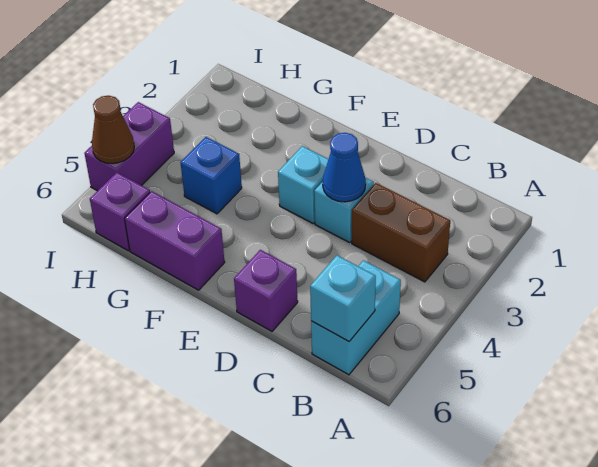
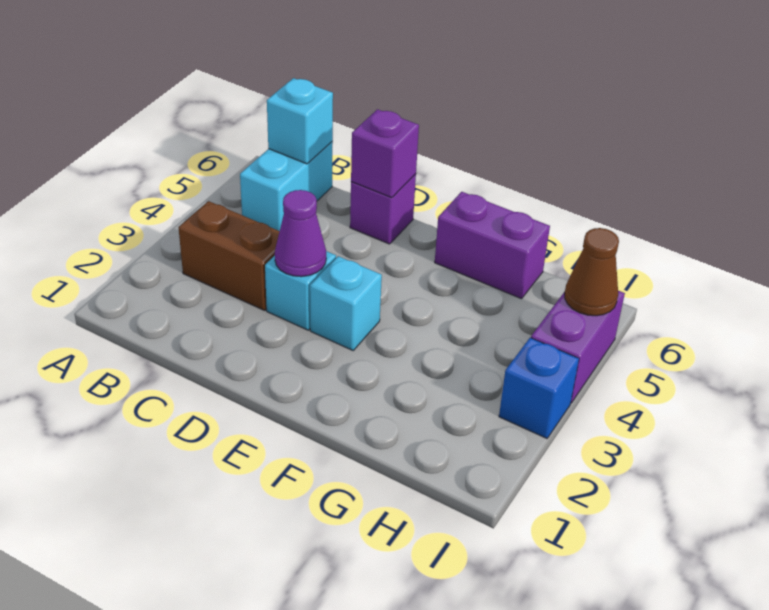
blue cone D3 level 2 -> purple cone D3 level 2
blue brick G4 level 1 -> blue brick I3 level 1
purple brick H6 level 1 -> purple brick D6 level 2

